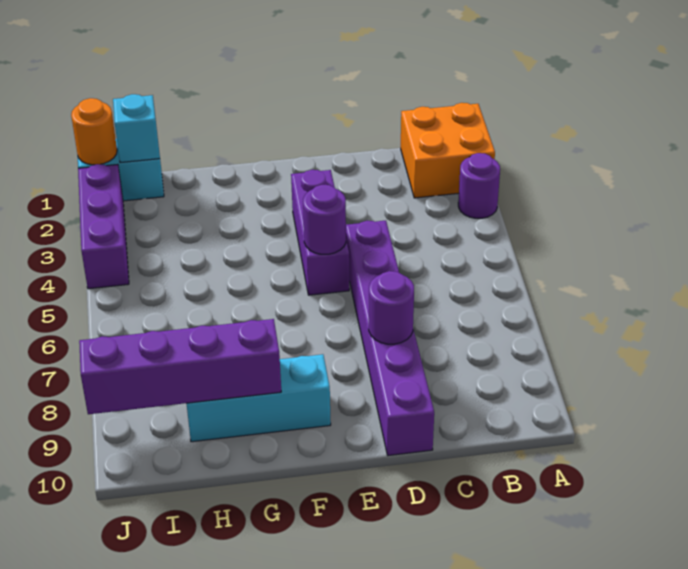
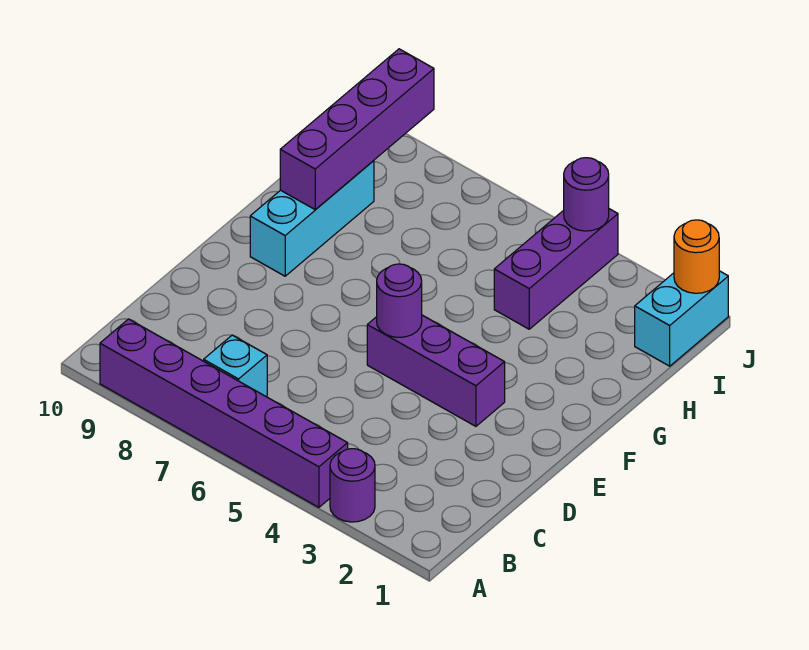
orange brick A1:B2 level 1 -> none
purple brick D5:D10 level 1 -> purple brick A4:A9 level 1
purple round brick D8 level 2 -> purple round brick J4 level 2
cyan brick I1 level 2 -> cyan brick B7 level 1
purple brick J2:J4 level 1 -> purple brick H4:J4 level 1

